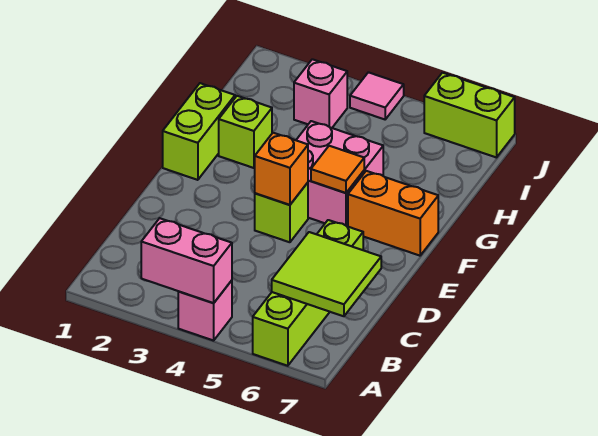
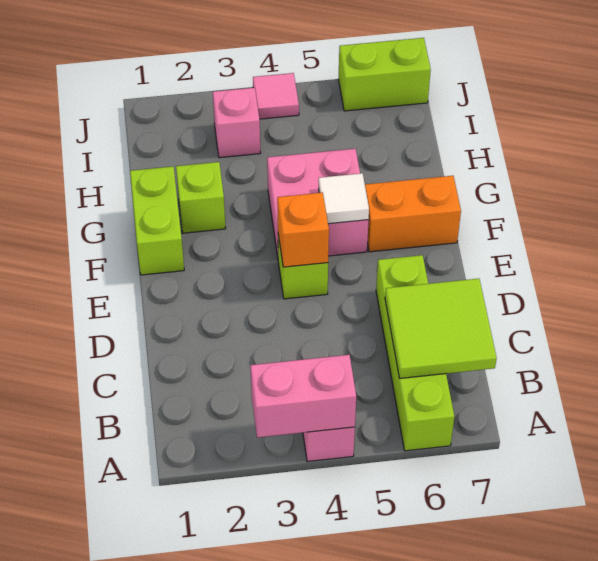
orange tile F5 level 2 -> white tile F5 level 2

